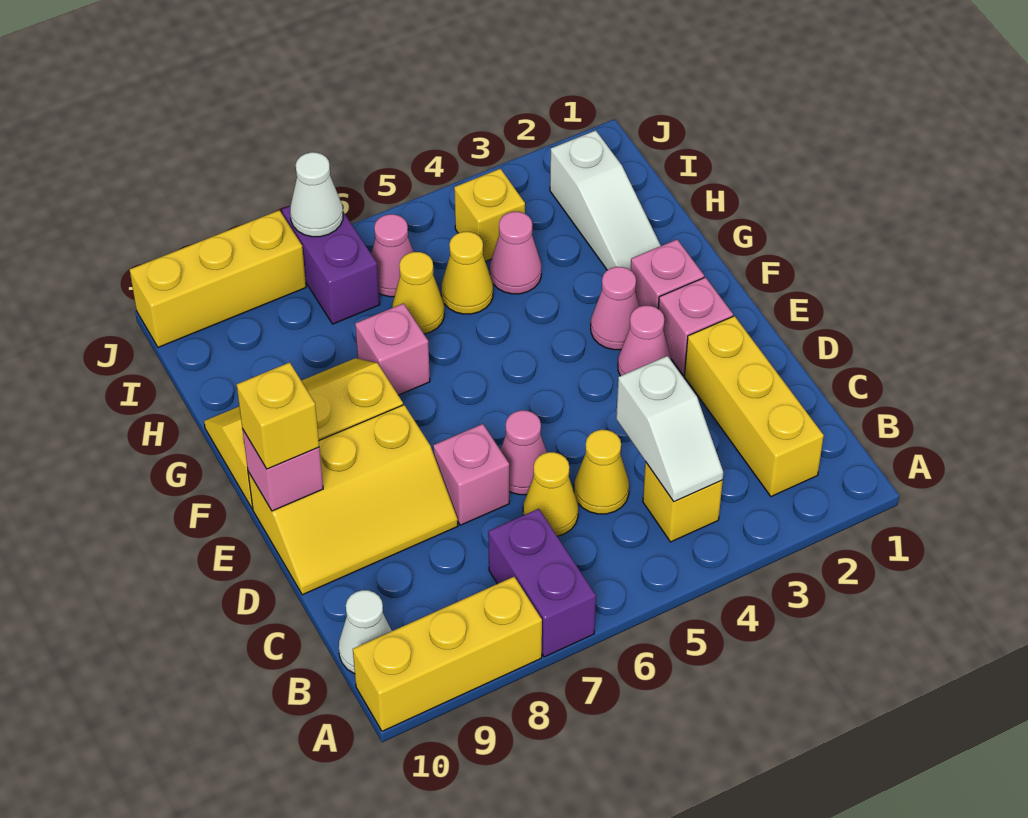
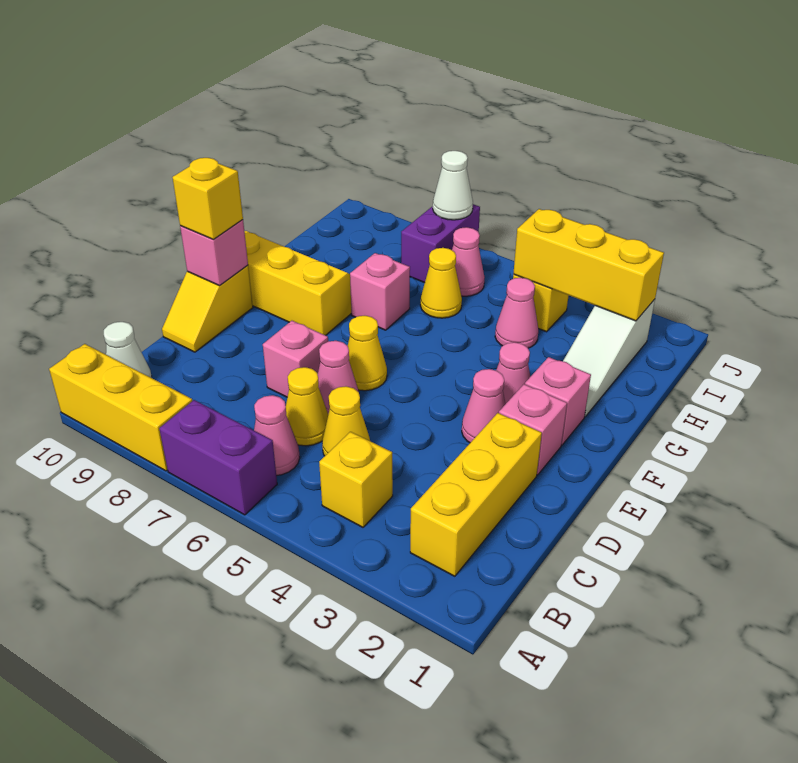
purple brick A7:B7 level 1 -> purple brick A6:A7 level 1
white slope B4:C4 level 2 top C -> none
none -> pink cone B6 level 1
yellow slope D8:E10 level 1 top E -> yellow slope D10:E10 level 1 top E
yellow cone H5 level 1 -> yellow cone E6 level 1
yellow brick J8:J10 level 1 -> yellow brick I2:I4 level 2

